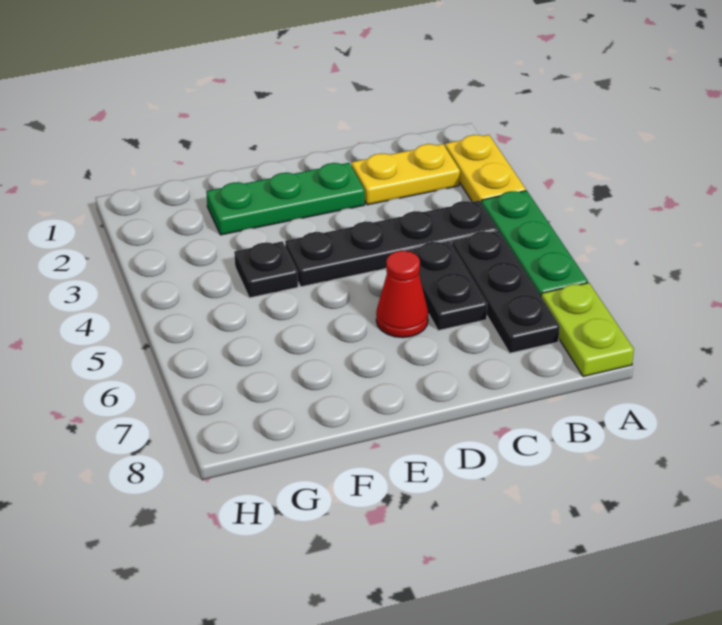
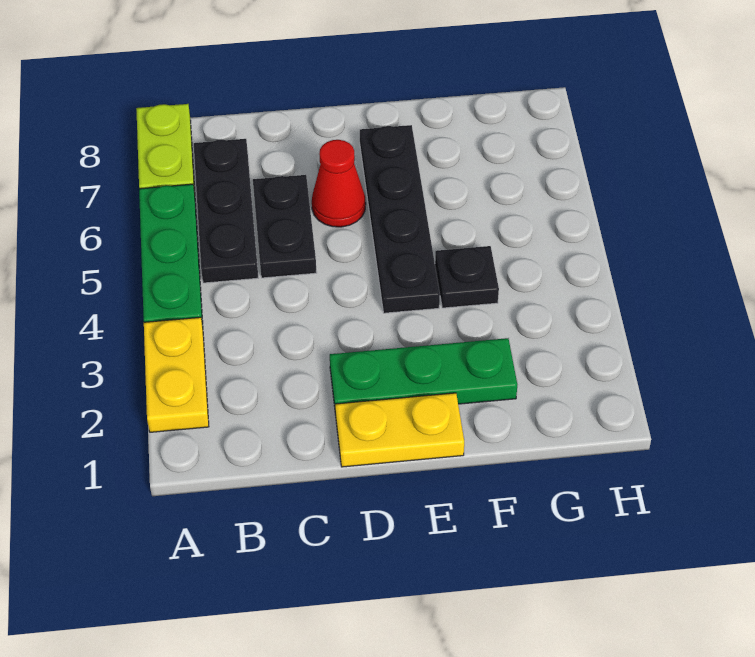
yellow plate B2:C2 level 1 -> yellow plate D1:E1 level 1
black plate B4:E4 level 1 -> black plate E4:E7 level 1

